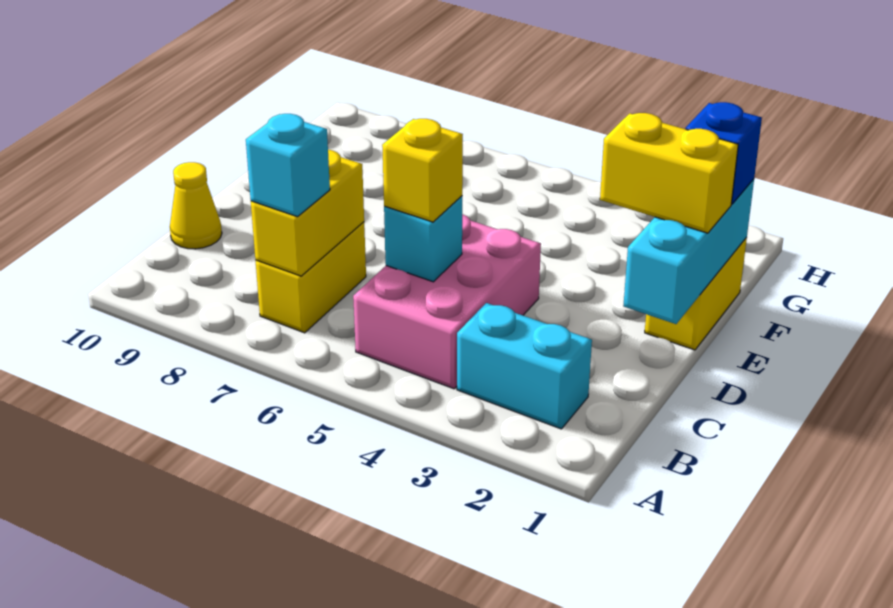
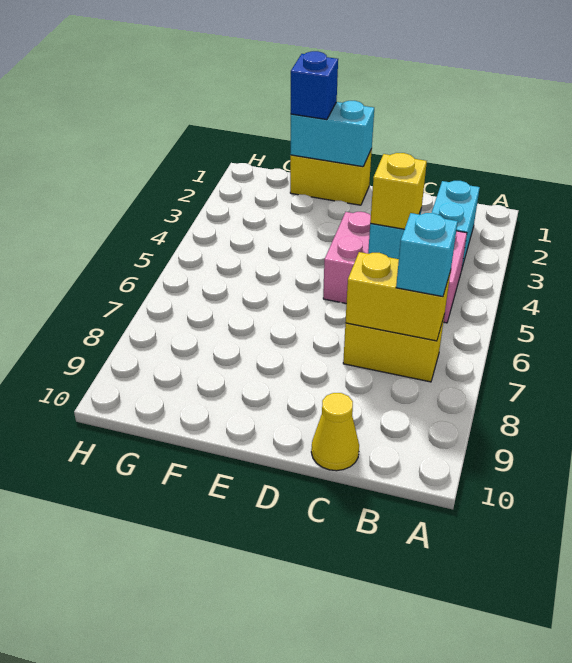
cyan brick D1:F1 level 2 -> cyan brick E1:F1 level 2
yellow brick E1:E2 level 3 -> none

